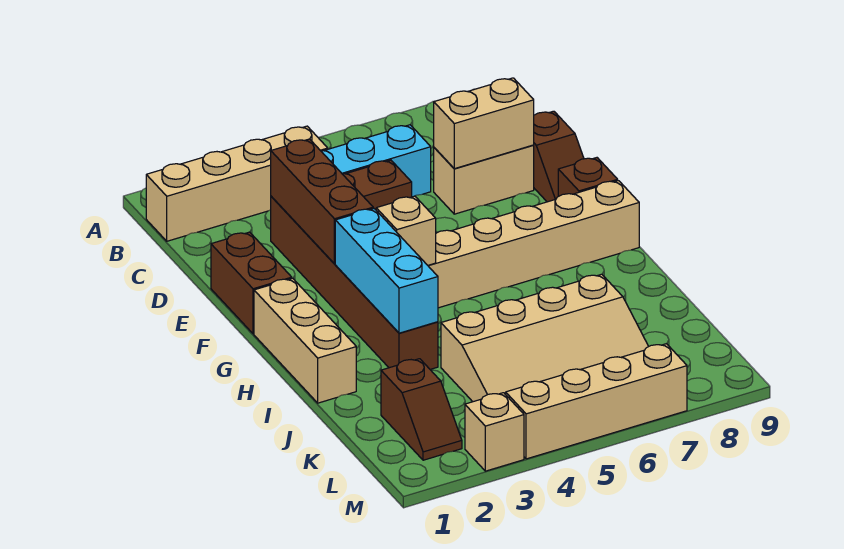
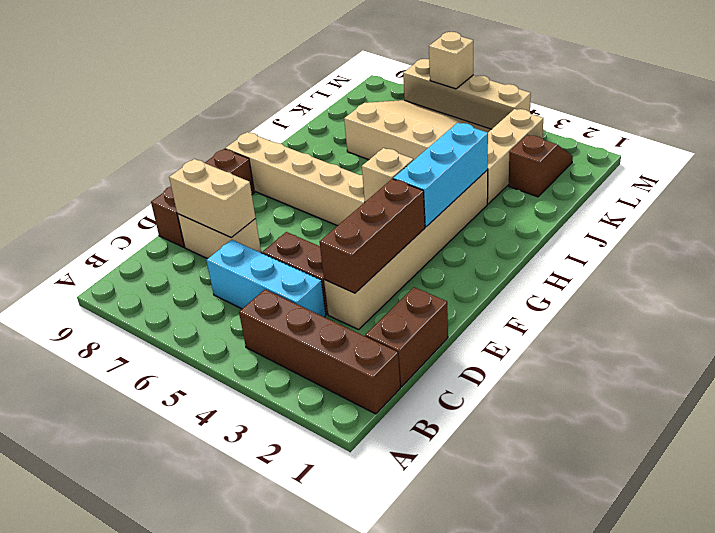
tan brick B1:B4 level 1 -> brown brick B1:B4 level 1
brown brick D3:I3 level 1 -> tan brick D3:I3 level 1
brown brick E1:F1 level 1 -> brown brick C1:D1 level 1
tan brick G1:I1 level 1 -> tan brick J3:L3 level 1
tan brick M3 level 1 -> tan brick M6 level 2

